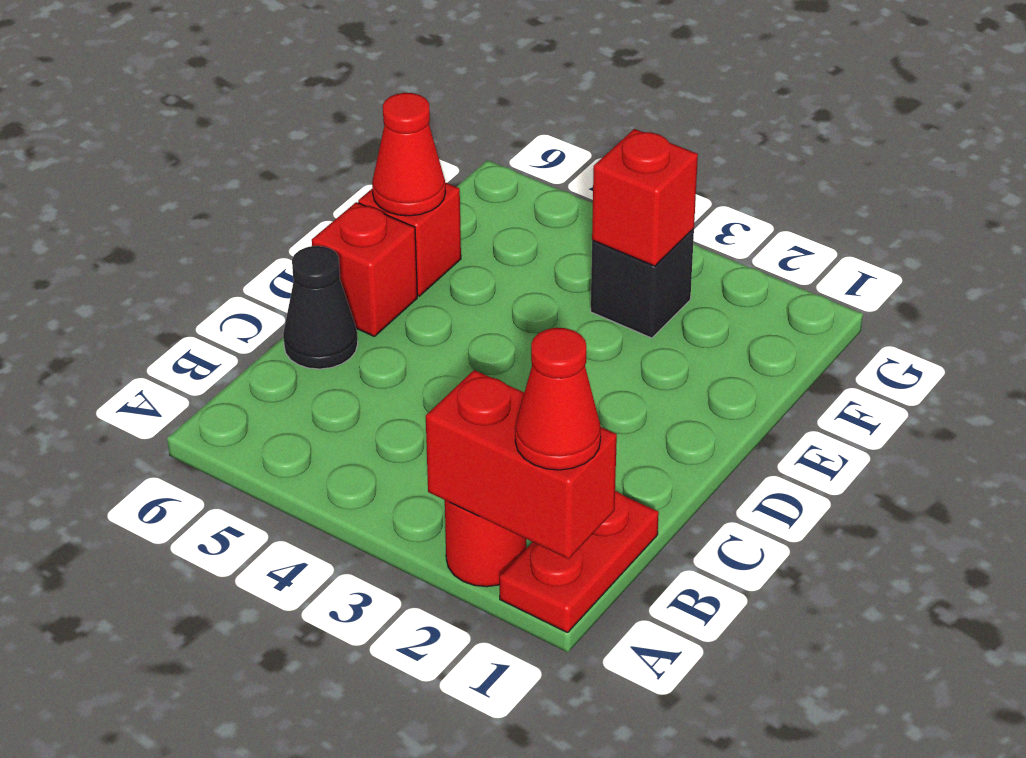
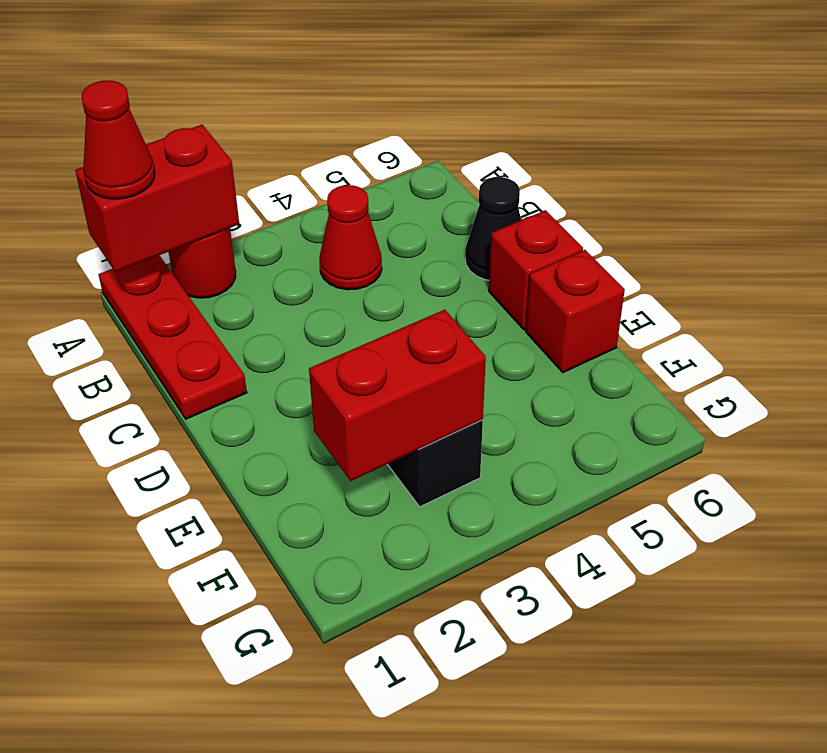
red plate A1:B1 level 1 -> red plate A1:C1 level 1
red cone E6 level 2 -> red cone B4 level 1
red brick F3 level 2 -> red brick F2:F3 level 2

